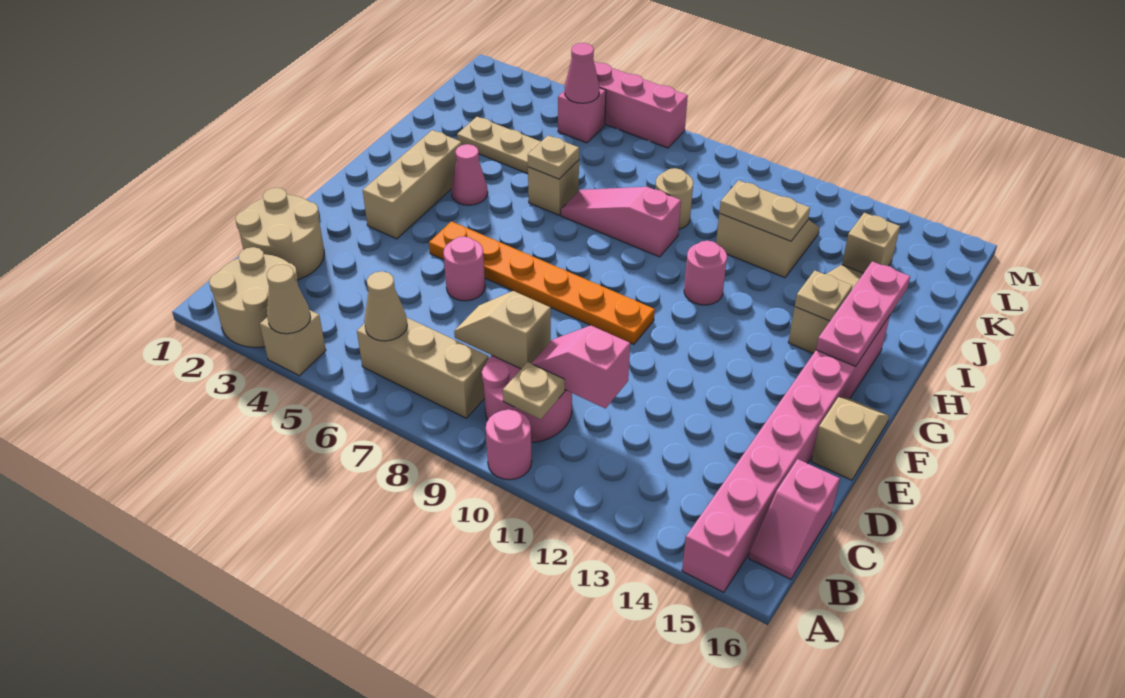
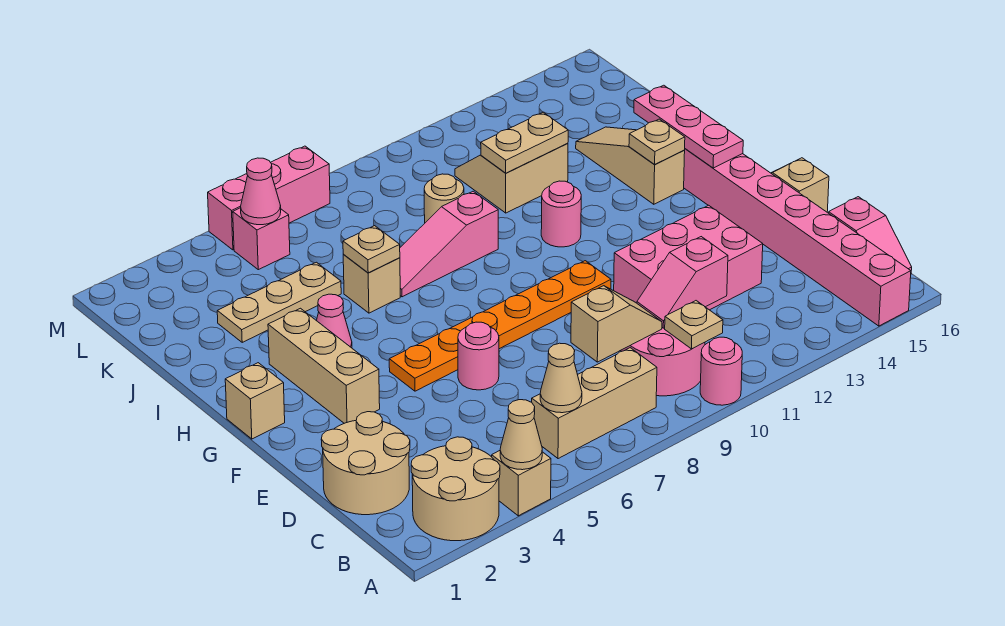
tan slope C8:C9 level 2 top 9 -> tan slope C8:C9 level 2 top 8
none -> pink brick D11:E13 level 1
tan brick K14 level 1 -> tan brick G1 level 1

